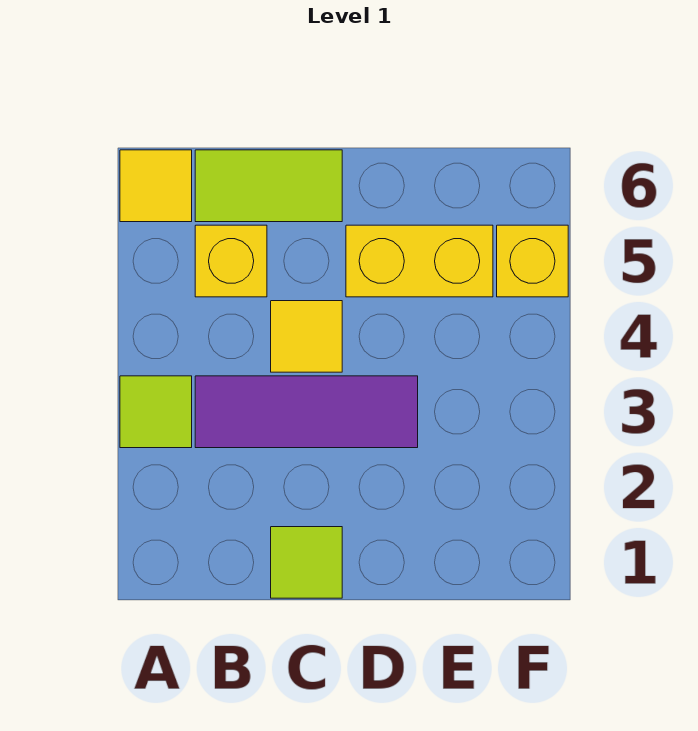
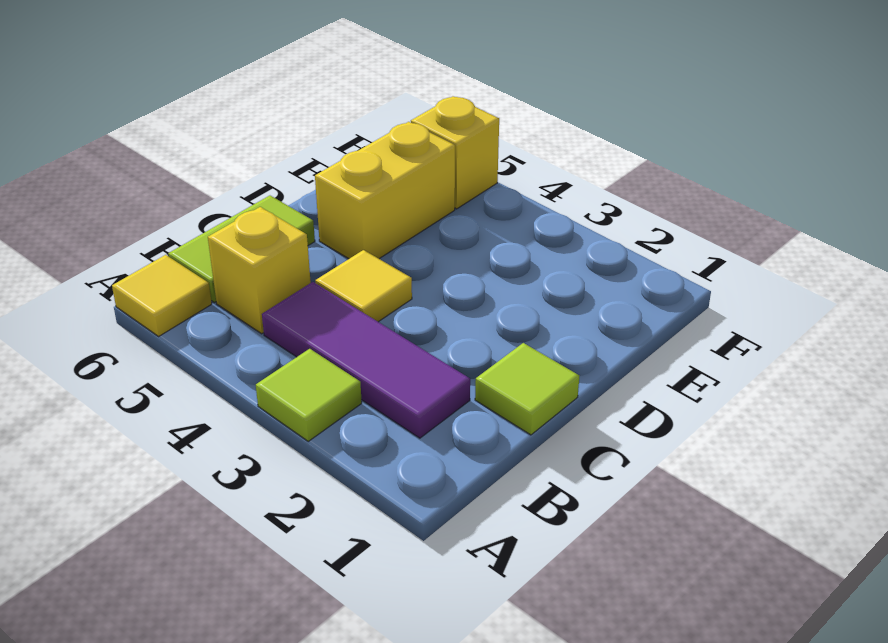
purple tile B3:D3 level 1 -> purple tile B2:B4 level 1

